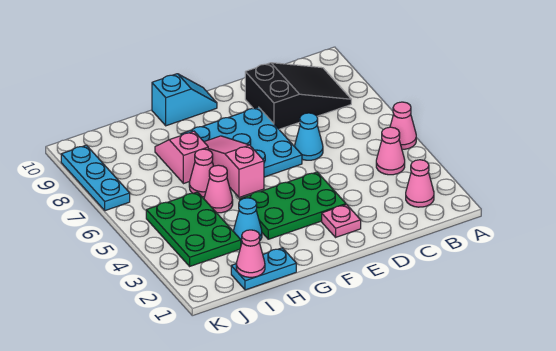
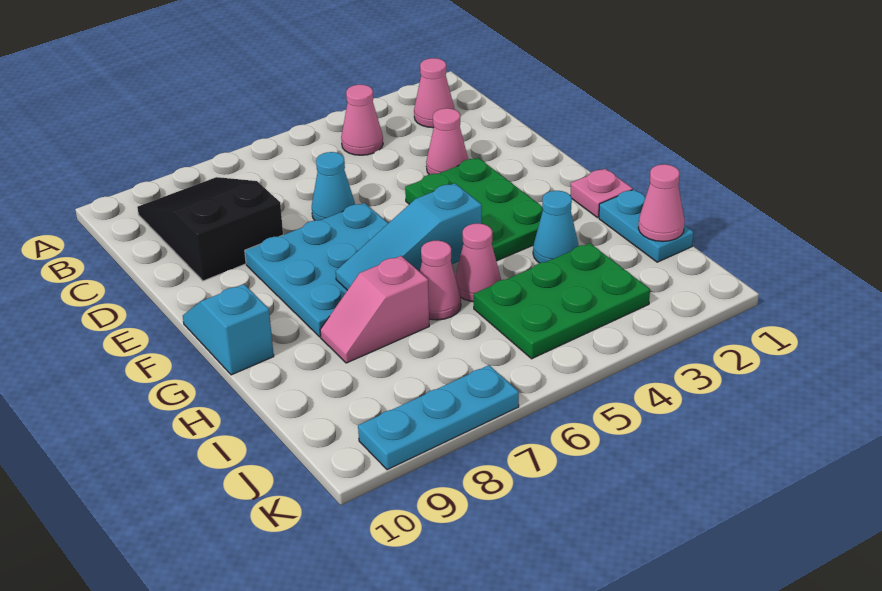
pink cone A5 level 1 -> pink cone D3 level 1
pink plate E2 level 1 -> pink plate G1 level 1
pink slope G5:G7 level 2 top 5 -> cyan slope G5:G7 level 2 top 5

